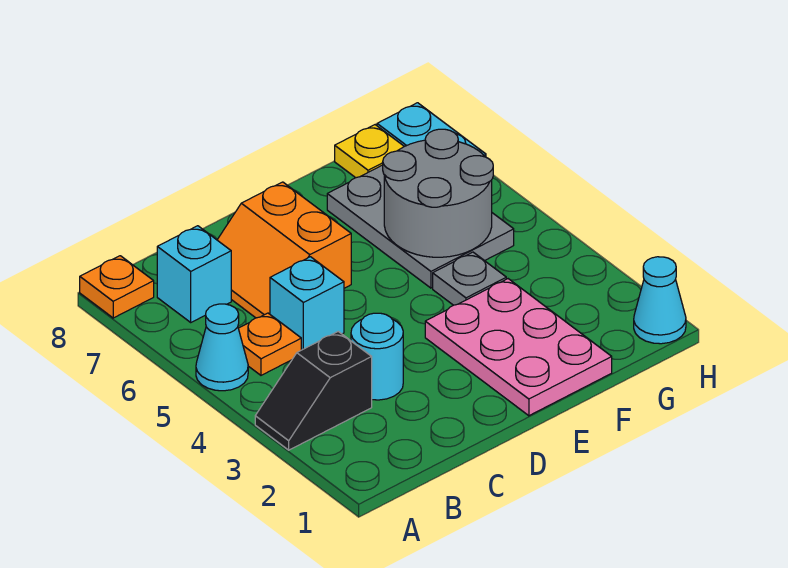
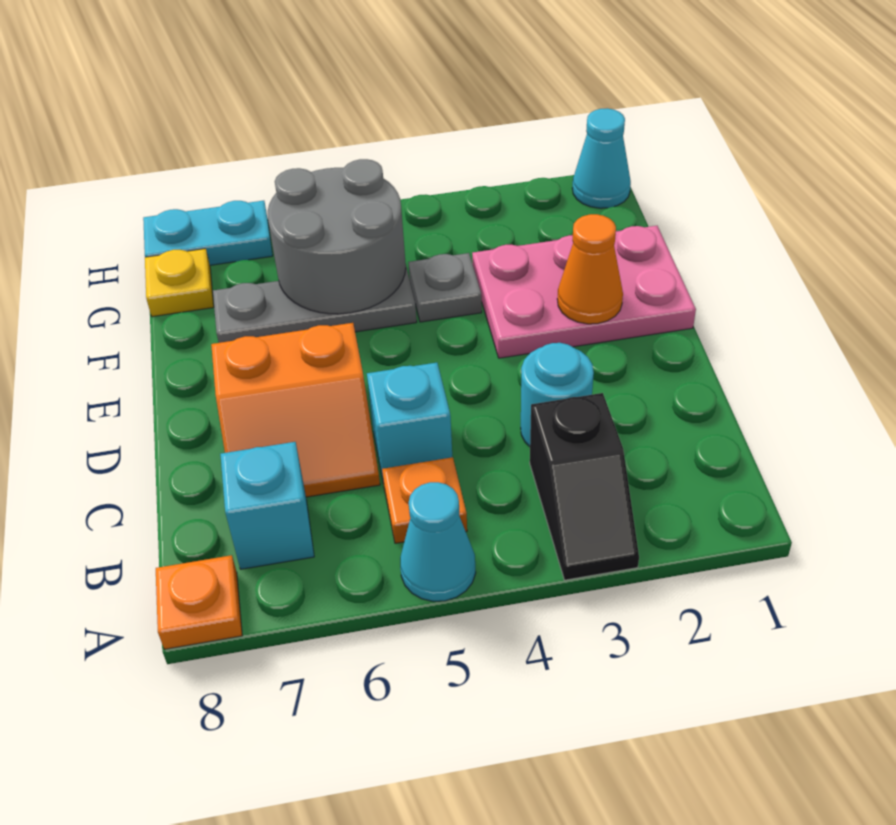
none -> orange cone E2 level 2
grey plate F5:G7 level 1 -> grey plate F5:F7 level 1

